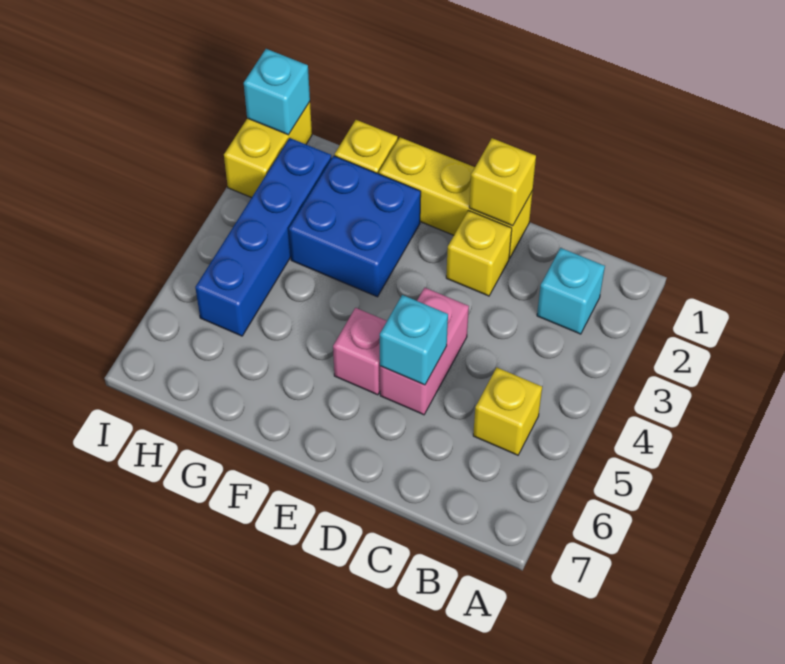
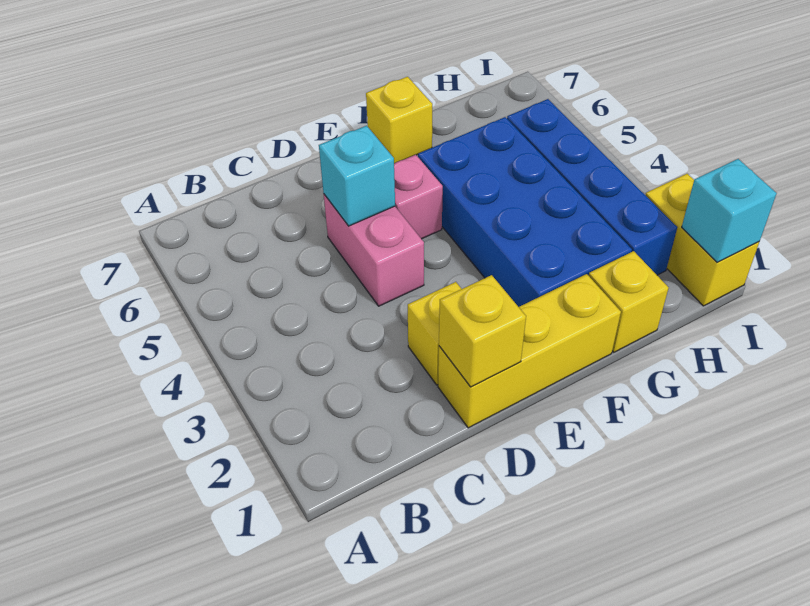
cyan brick B2 level 1 -> none
yellow brick B5 level 1 -> yellow brick F7 level 1
blue brick F2:G3 level 1 -> blue brick F2:G5 level 1

